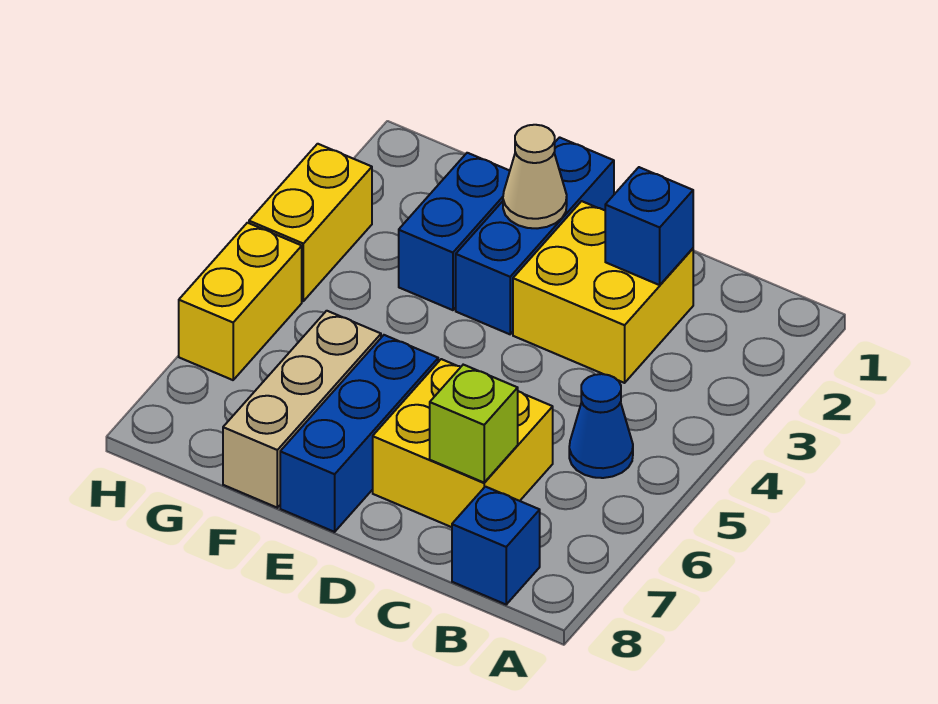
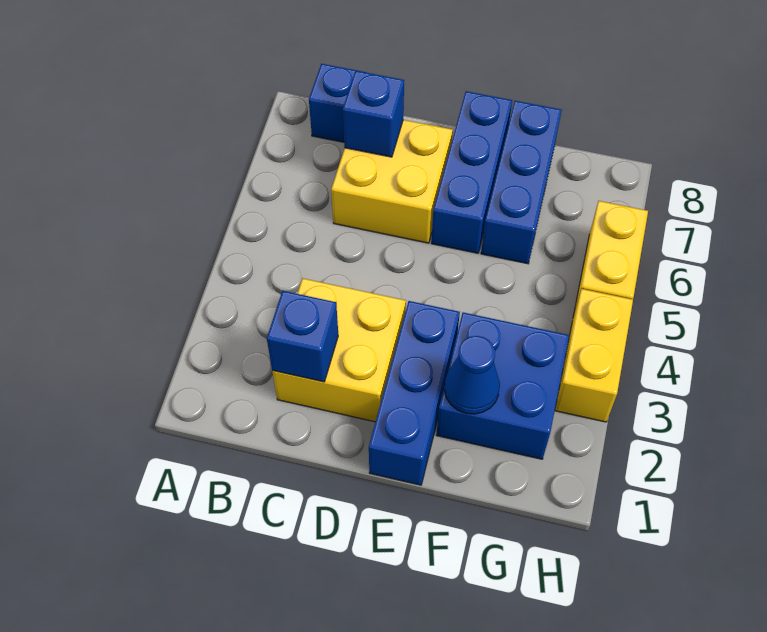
blue cone B5 level 1 -> blue cone F2 level 2
lime brick C7 level 2 -> blue brick C7 level 2
tan cone E2 level 2 -> none
blue brick F2:F3 level 1 -> blue brick F2:G3 level 1
tan brick F6:F8 level 1 -> blue brick F6:F8 level 1

